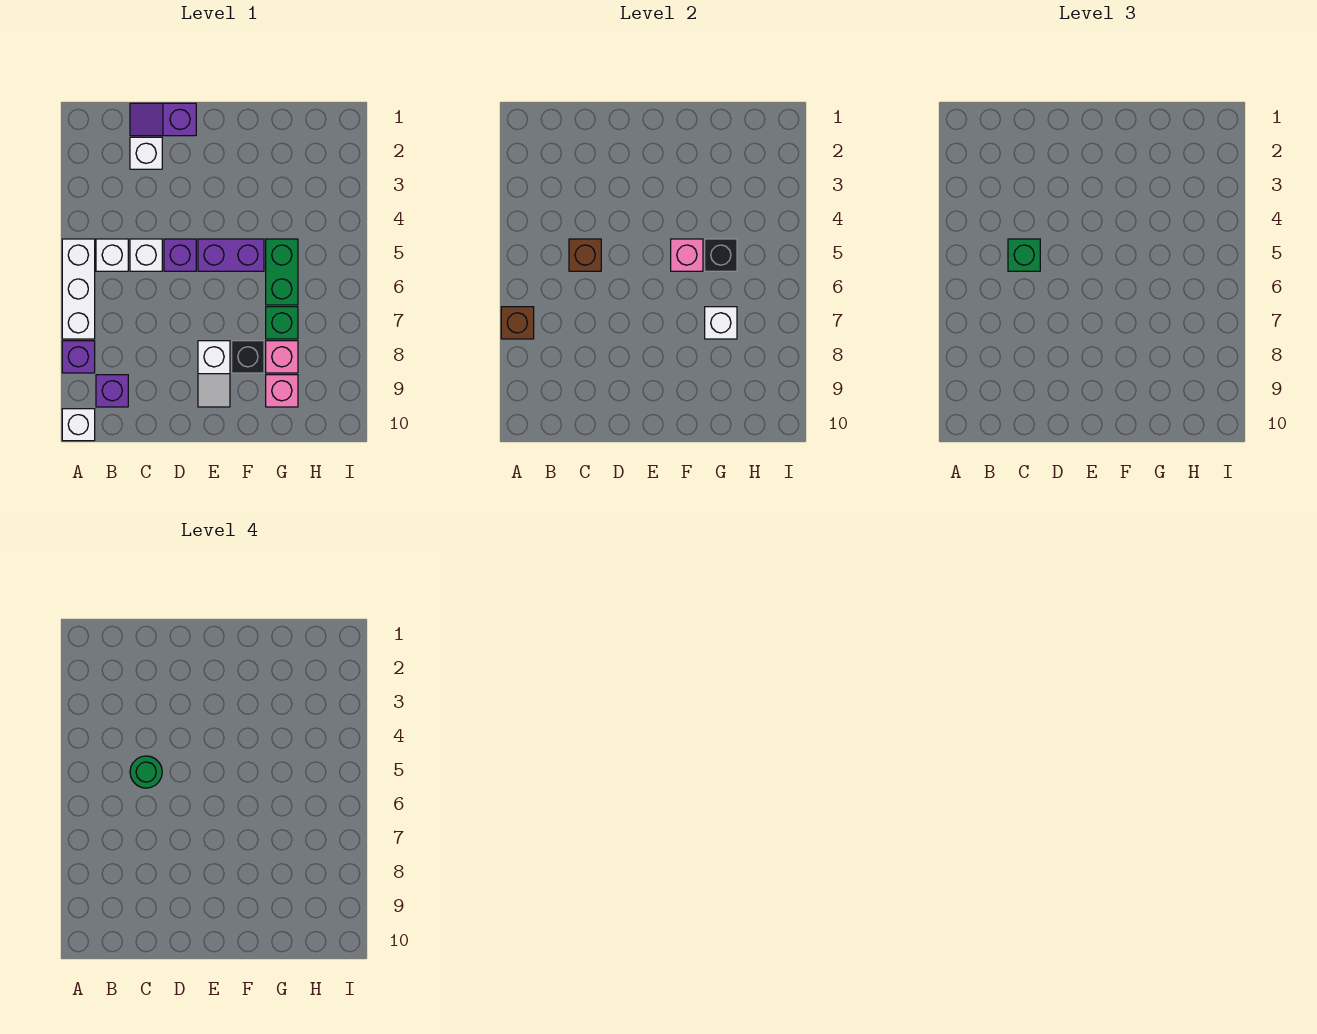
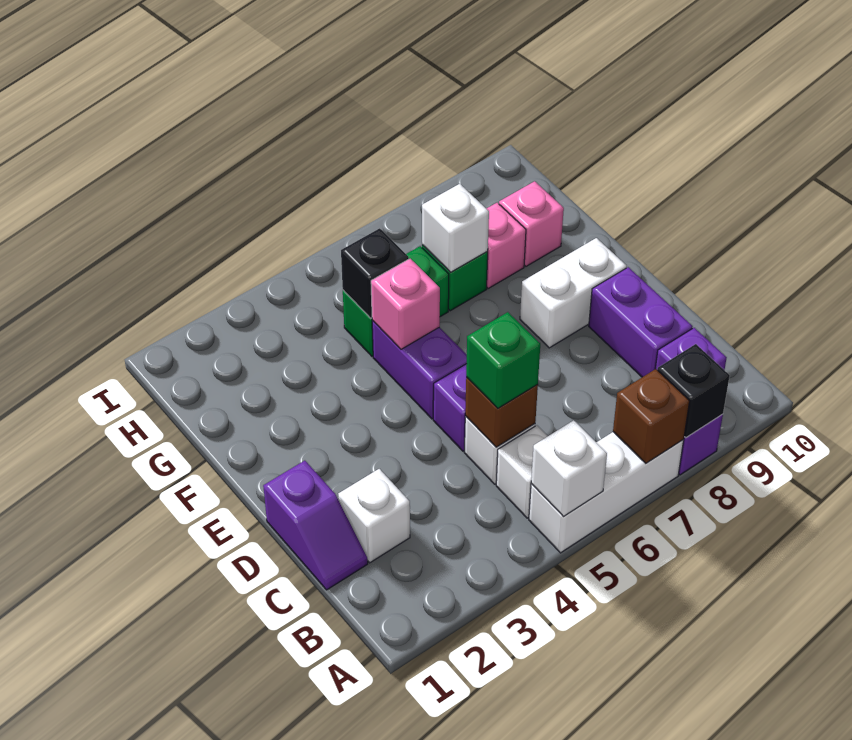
white brick A10 level 1 -> white brick A5 level 2
green round brick C5 level 4 -> none
none -> purple brick C9:D9 level 1
white slope E8:E9 level 1 top 8 -> white brick E8:E9 level 1
black brick F8 level 1 -> black brick A8 level 2

